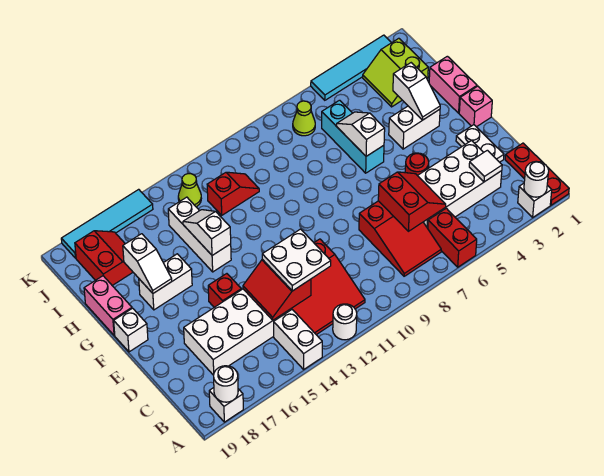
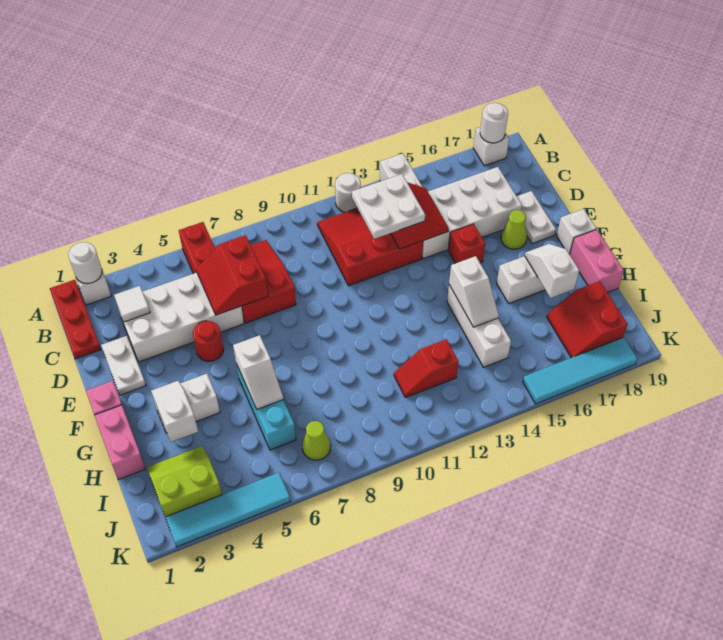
none -> white plate D18:E18 level 1
lime slope I2:J3 level 1 top 2 -> lime slope I2:J3 level 1 top J
lime cone J13 level 1 -> lime cone E17 level 1

